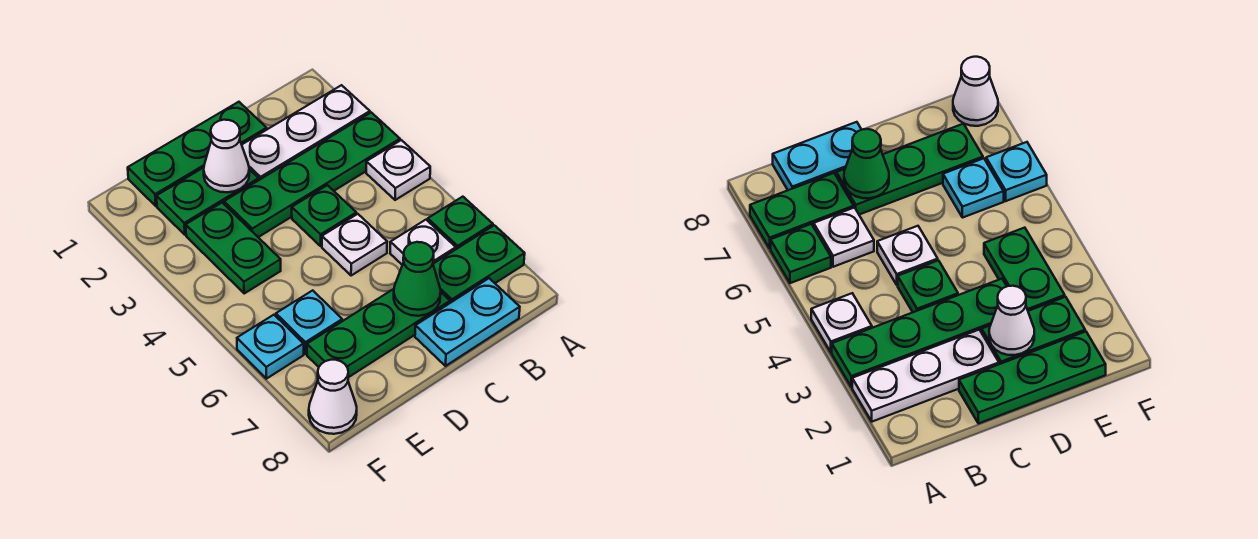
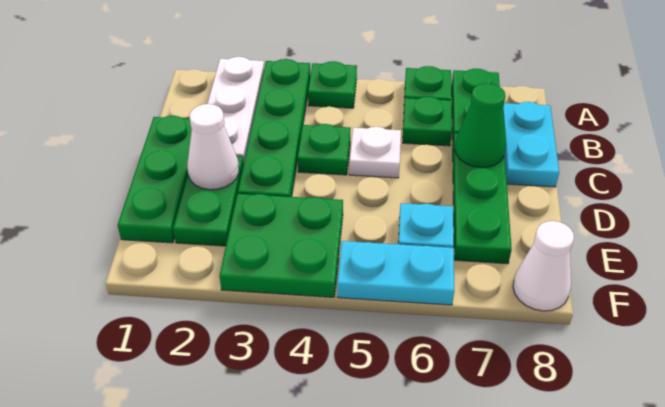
white plate A4 level 1 -> green plate A4 level 1
white plate B6 level 1 -> green plate B6 level 1
green plate E3:E4 level 1 -> green plate E3:F4 level 1
cyan plate F6 level 1 -> cyan plate F5:F6 level 1

